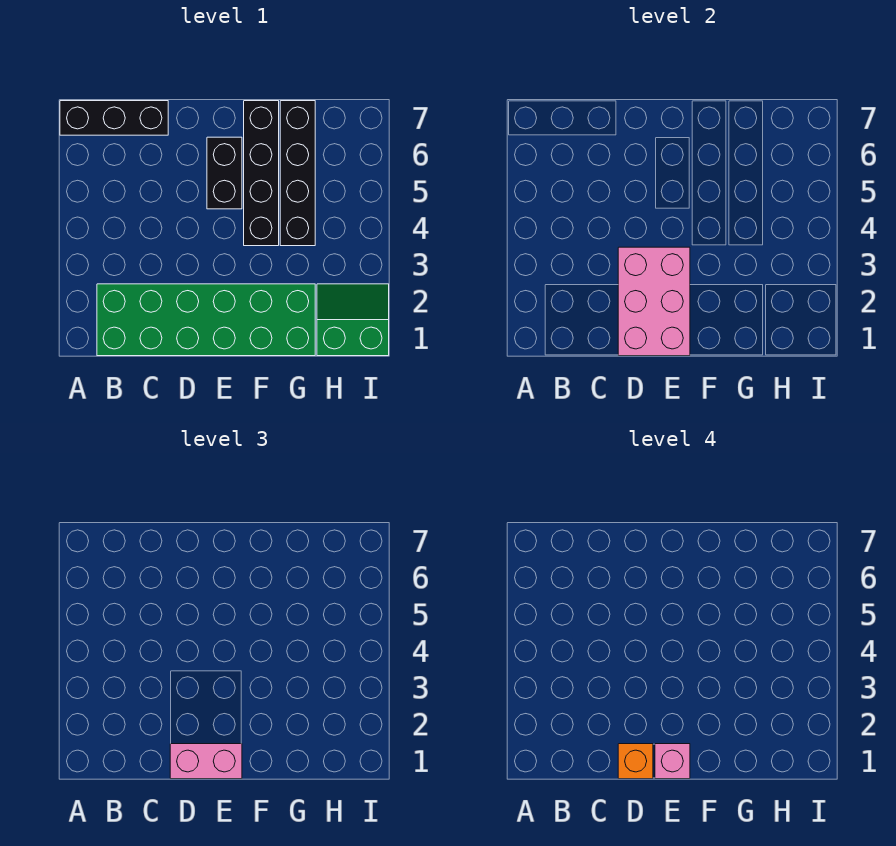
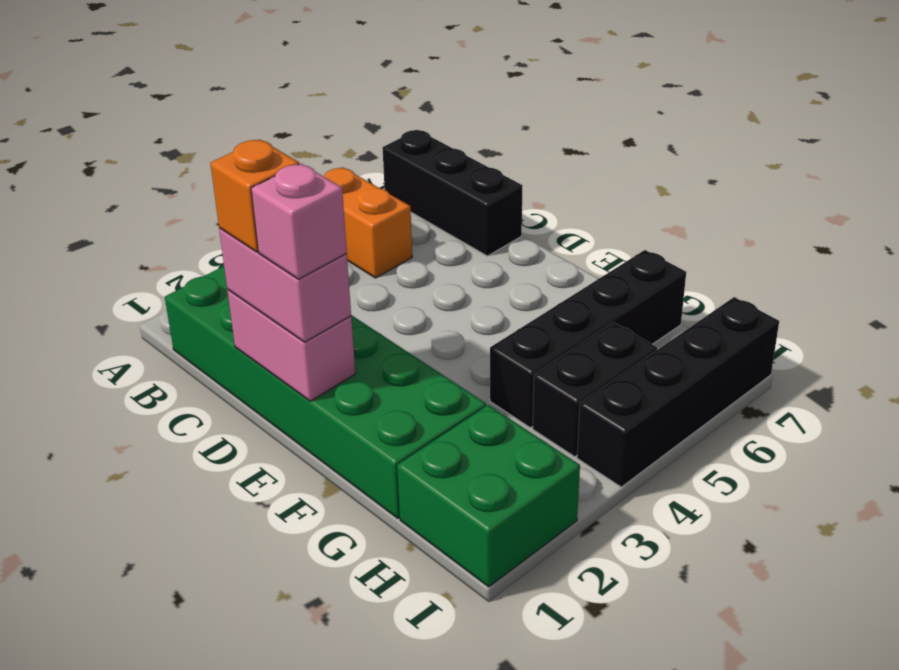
none -> orange brick A5:B5 level 1
pink brick D1:E3 level 2 -> pink brick D1:E1 level 2
black brick E5:E6 level 1 -> black brick H4:H5 level 1
black brick F4:F7 level 1 -> black brick I4:I7 level 1
green slope H1:I2 level 1 top 1 -> green brick H1:I2 level 1

